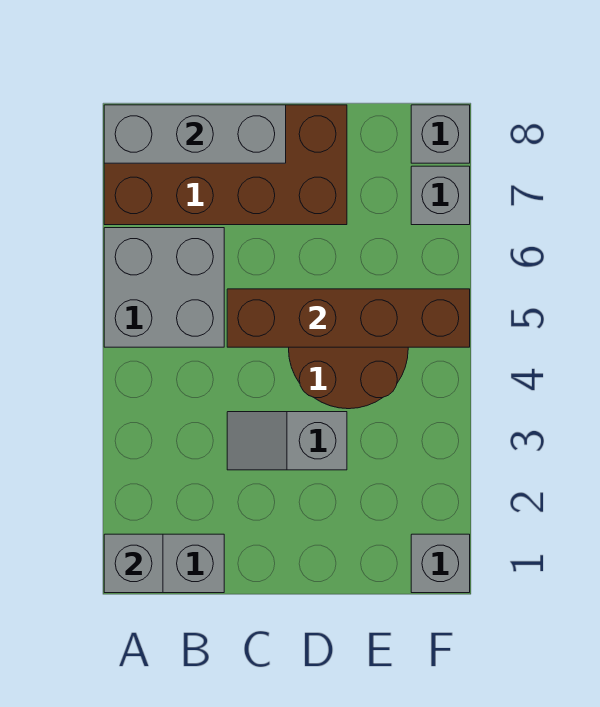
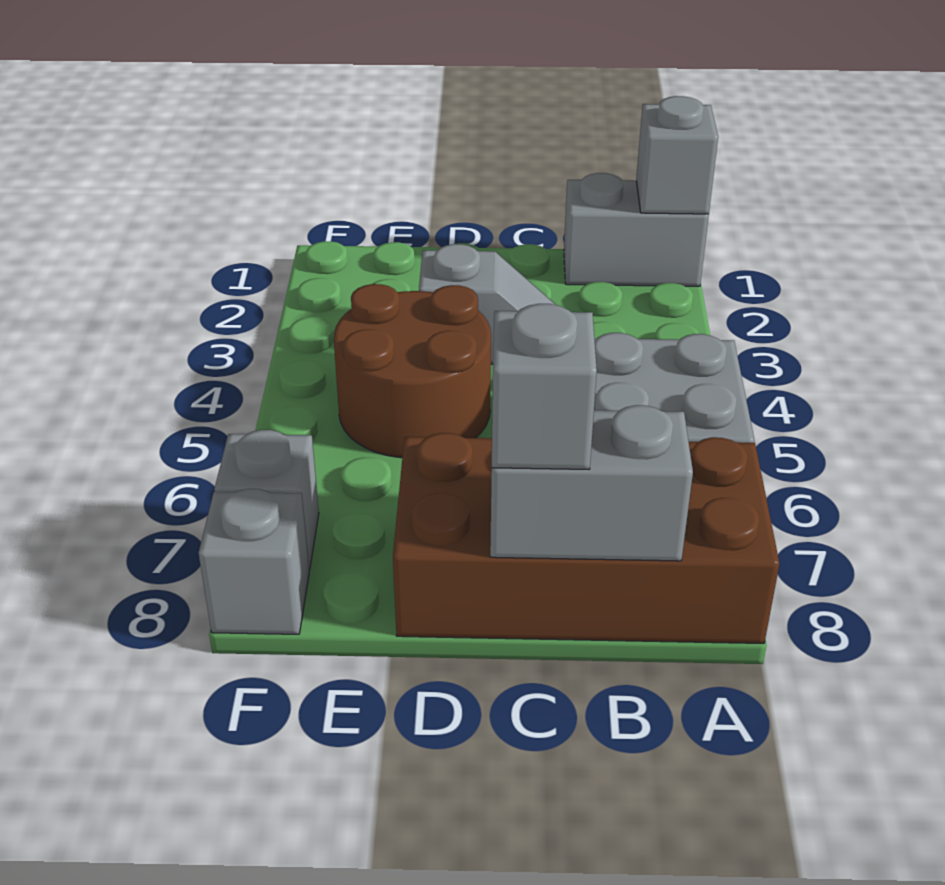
grey brick A8:C8 level 2 -> grey brick B8:C8 level 2
brown brick C5:F5 level 2 -> none
grey brick F1 level 1 -> grey brick C8 level 3

